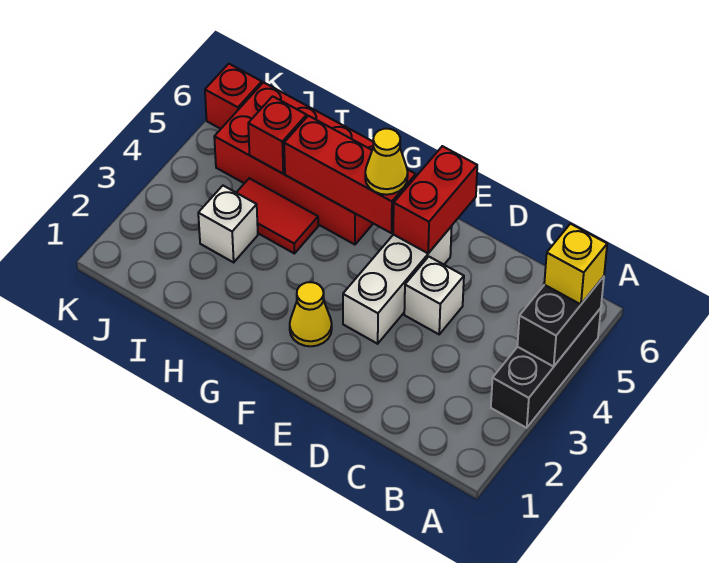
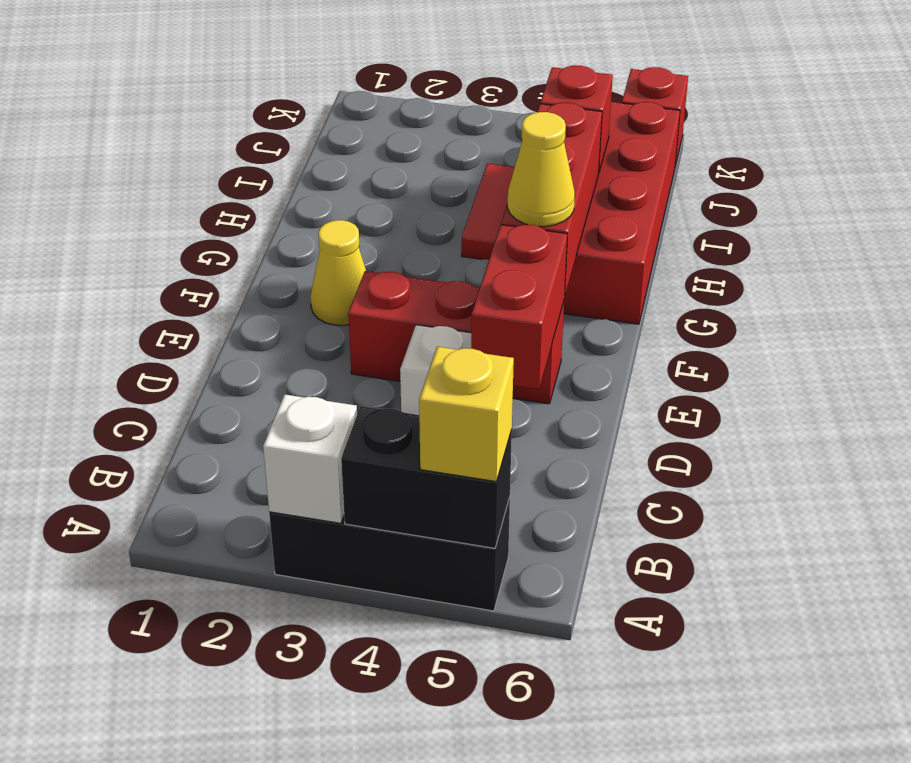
white brick E3:E5 level 1 -> red brick E3:E5 level 1
red brick E5:E6 level 2 -> red brick D5:E5 level 2
white brick I3 level 1 -> white brick A3 level 2

